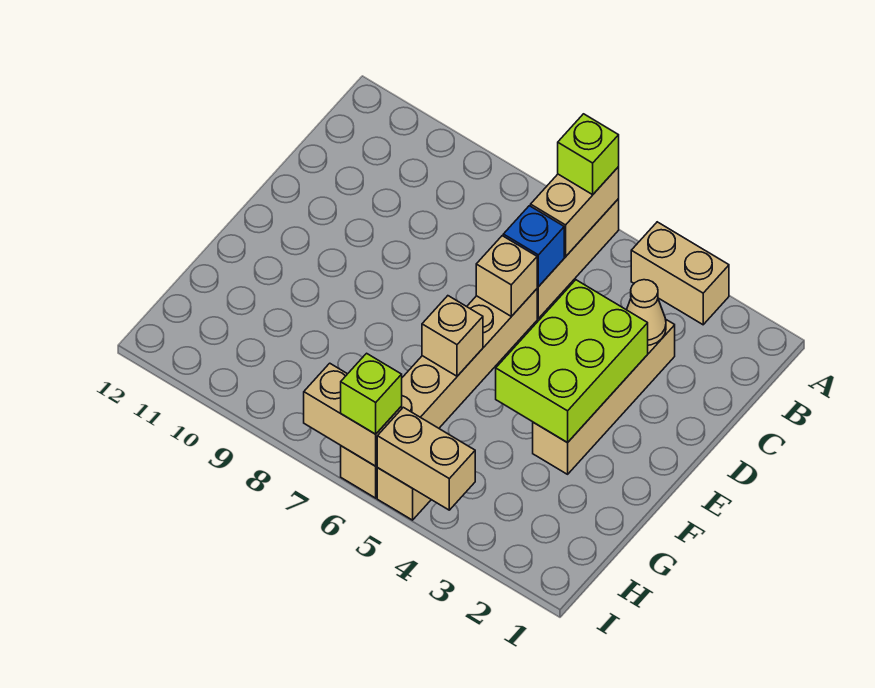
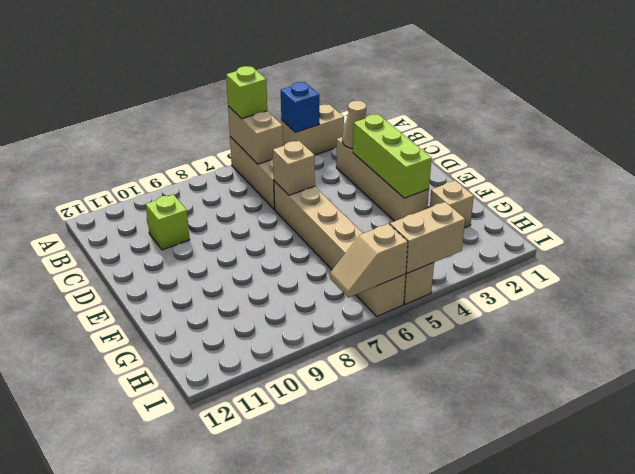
blue brick C6 level 2 -> blue brick A4 level 2
lime brick D3:F4 level 2 -> lime brick D3:F3 level 2
tan brick F6 level 2 -> tan brick G2 level 1
tan brick I6:I7 level 2 -> tan slope I6:I7 level 2 top 6
lime brick I6 level 3 -> lime brick C10 level 1

